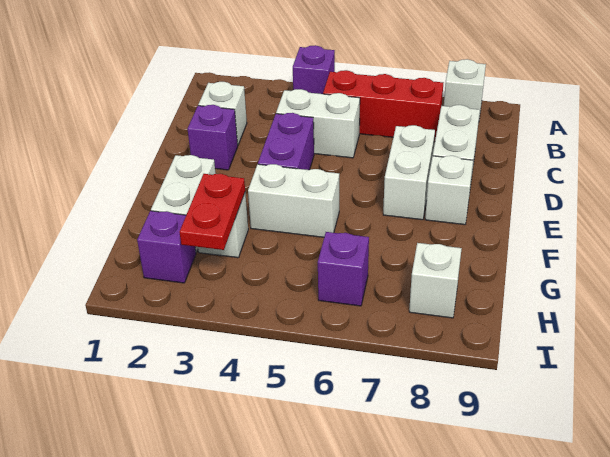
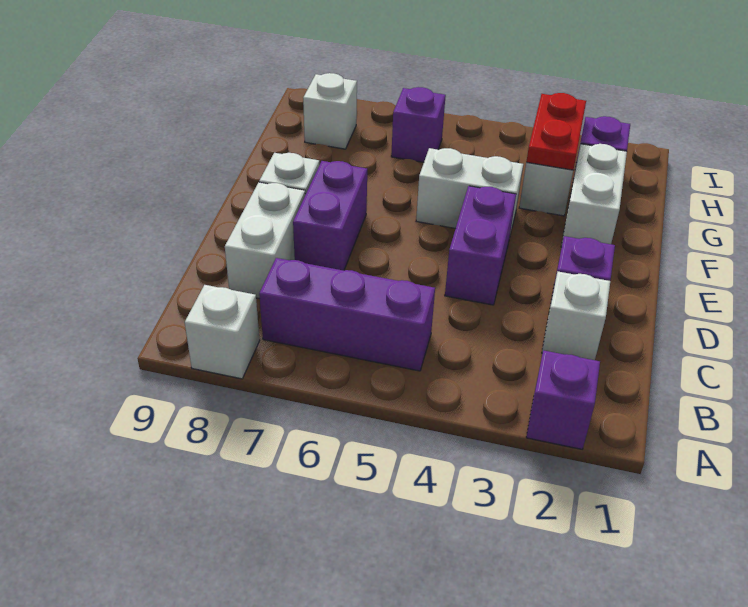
purple brick A4 level 1 -> purple brick A2 level 1
red brick B5:B7 level 1 -> purple brick B5:B7 level 1
white brick C4:C5 level 1 -> none
white brick D7:E7 level 1 -> purple brick D7:E7 level 1

